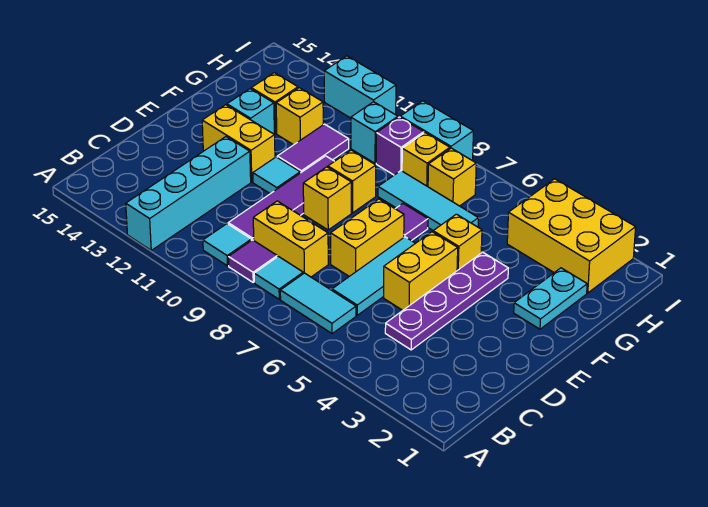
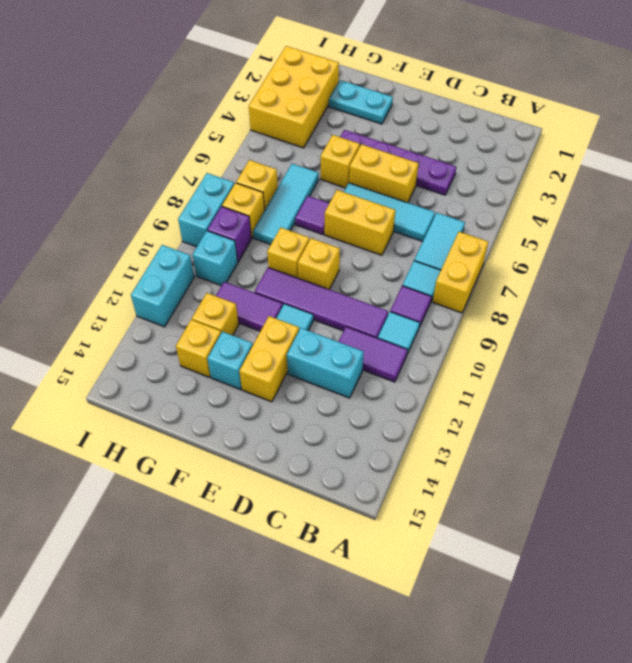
cyan brick A12:D12 level 1 -> cyan brick C12:D12 level 1
none -> purple tile B11:C11 level 1
yellow brick C8:C9 level 1 -> yellow brick A7:A8 level 1

